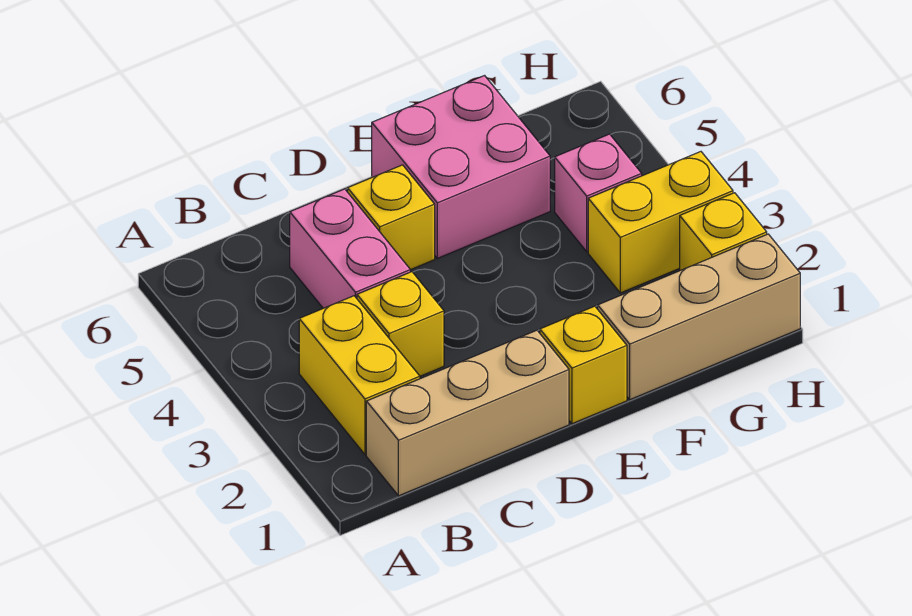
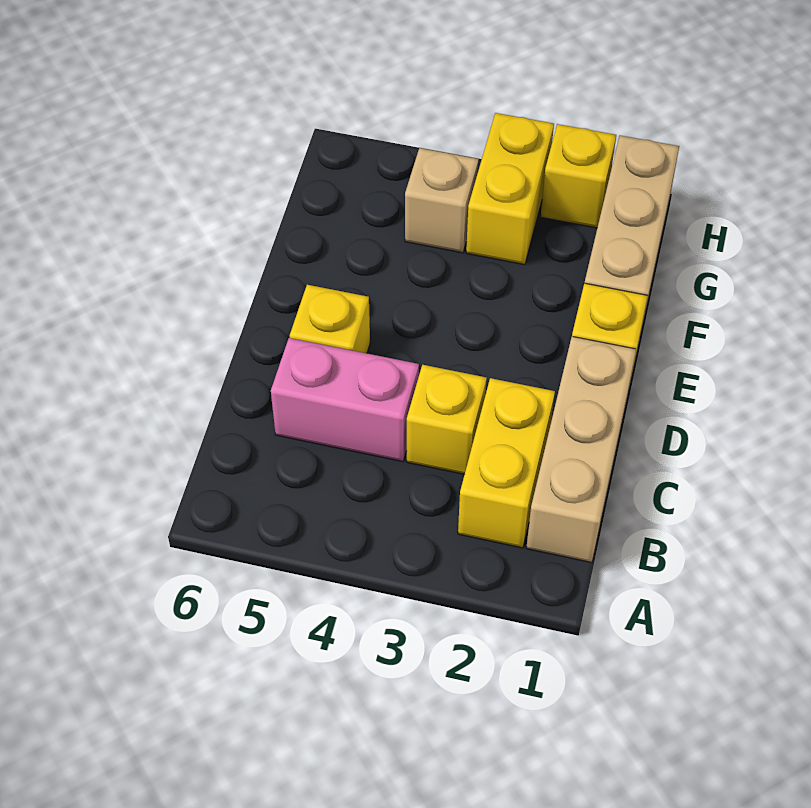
yellow brick B2:B3 level 1 -> yellow brick B2:C2 level 1
pink brick E5:F6 level 1 -> none
pink brick G4 level 1 -> tan brick G4 level 1

